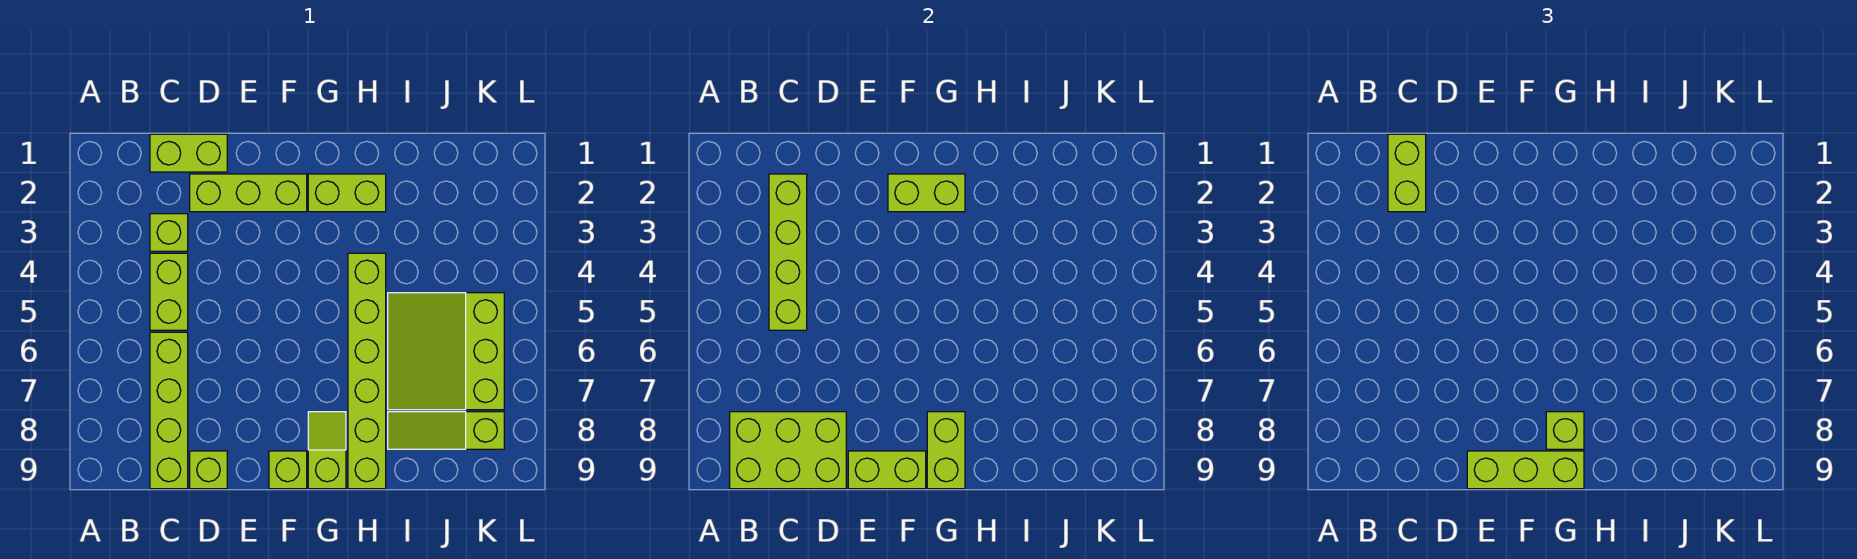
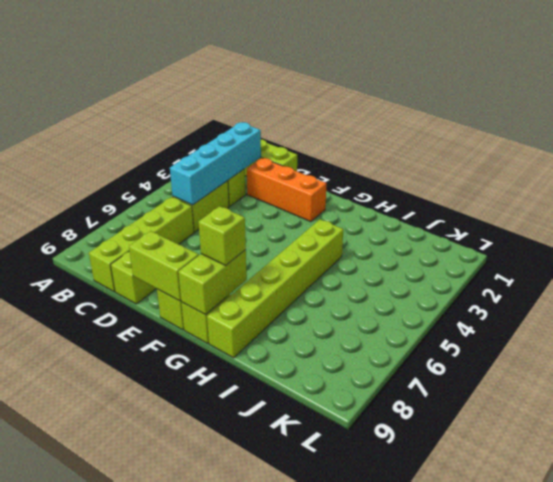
lime brick B8:D9 level 2 -> none
lime brick C1:C2 level 3 -> none
lime brick C2:C5 level 2 -> cyan brick C2:C5 level 2
lime brick D2:F2 level 1 -> orange brick D2:F2 level 1
lime brick E9:G9 level 3 -> none
lime brick F2:G2 level 2 -> none
lime brick G2:H2 level 1 -> none
lime slope I5:K7 level 1 top K -> none
lime slope I8:K8 level 1 top K -> none

